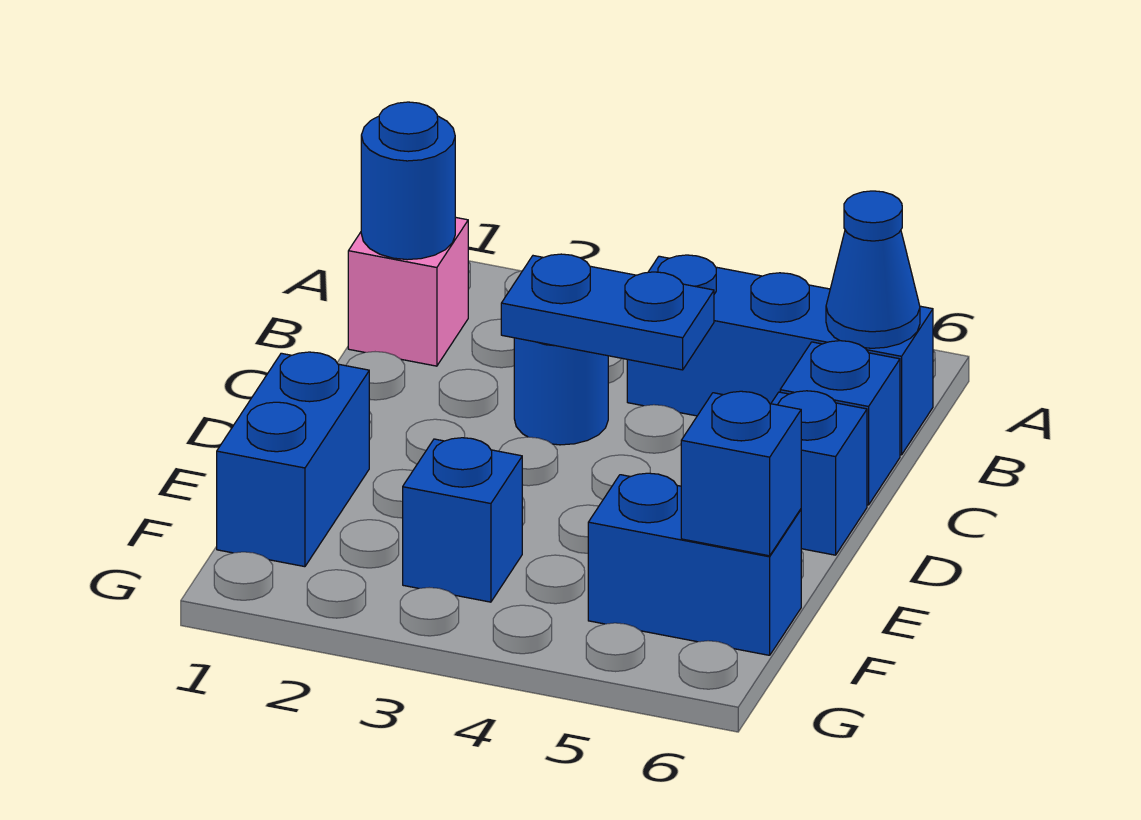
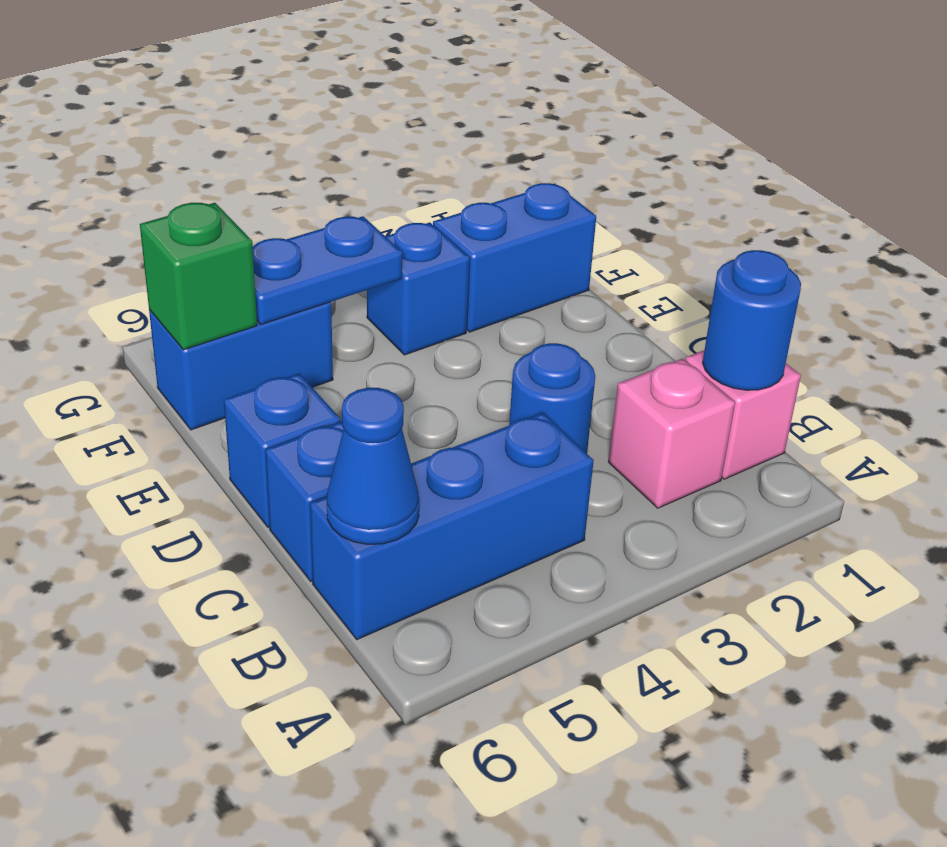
none -> pink brick B2 level 1
blue plate C3:C4 level 2 -> blue plate F4:F5 level 2
blue brick E1:F1 level 1 -> blue brick F1:F2 level 1
blue brick F6 level 2 -> green brick F6 level 2

